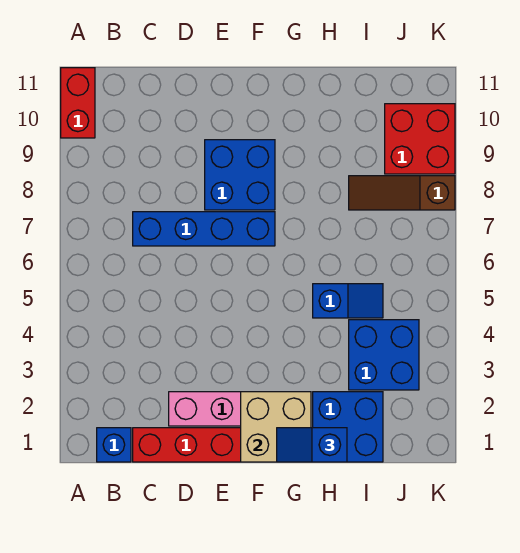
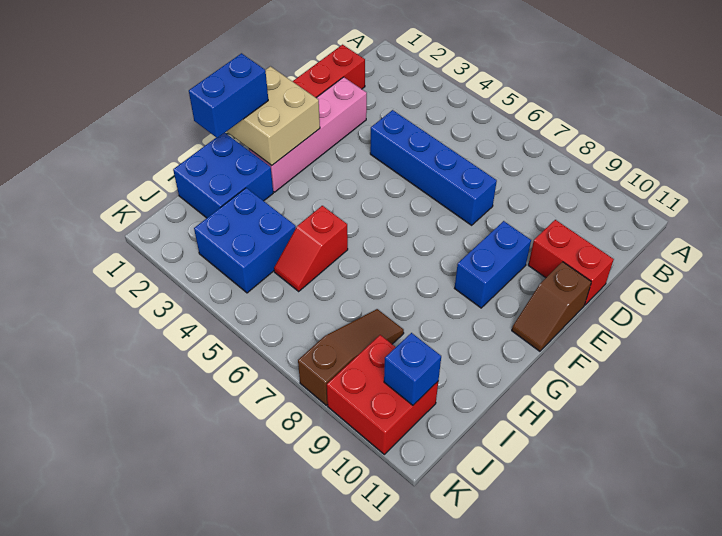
red brick A10:A11 level 1 -> red brick D10:D11 level 1
blue brick B1 level 1 -> blue brick J10 level 2
blue brick C7:F7 level 1 -> blue brick D4:D7 level 1
blue brick E8:F9 level 1 -> blue brick E9:F9 level 1
none -> brown slope E11:F11 level 1 top E
blue slope G1:H1 level 3 top H -> blue brick G1:H1 level 3
blue slope H5:I5 level 1 top H -> red slope H5:I5 level 1 top H

